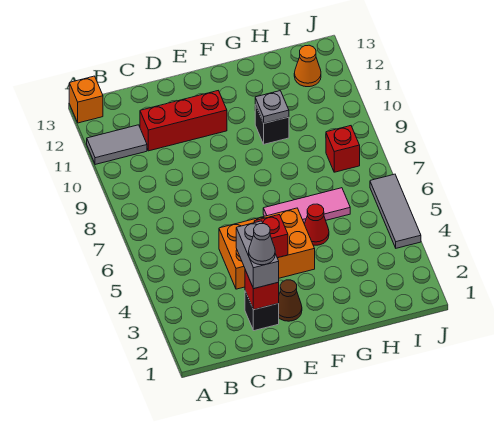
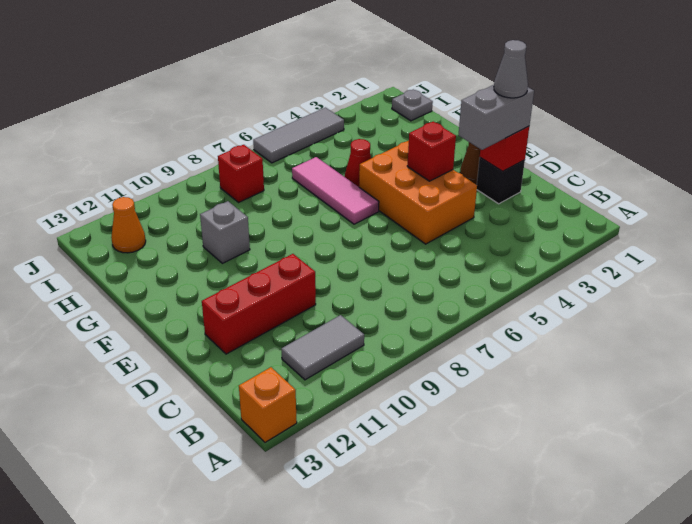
grey tile A11:B11 level 1 -> grey tile B10:B11 level 1
red brick C11:E11 level 1 -> red brick D10:D12 level 1
black brick G10 level 1 -> grey brick G10 level 1
grey plate G10 level 2 -> grey plate I1 level 1

